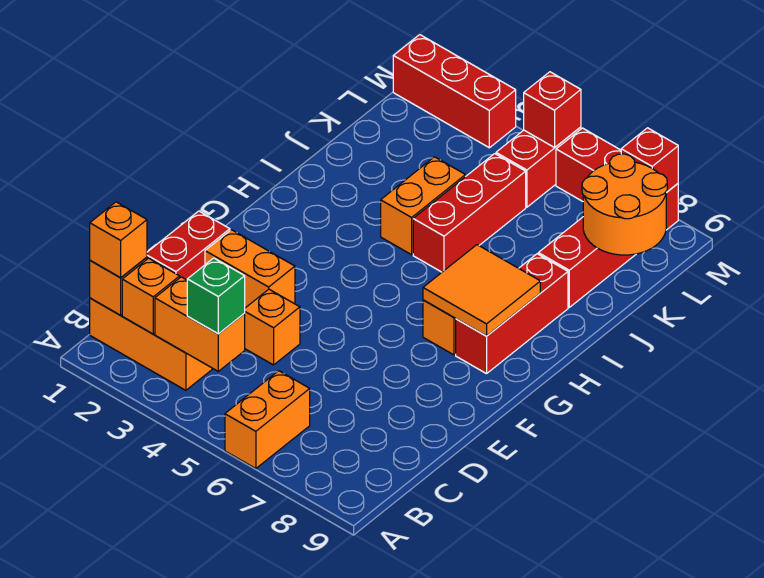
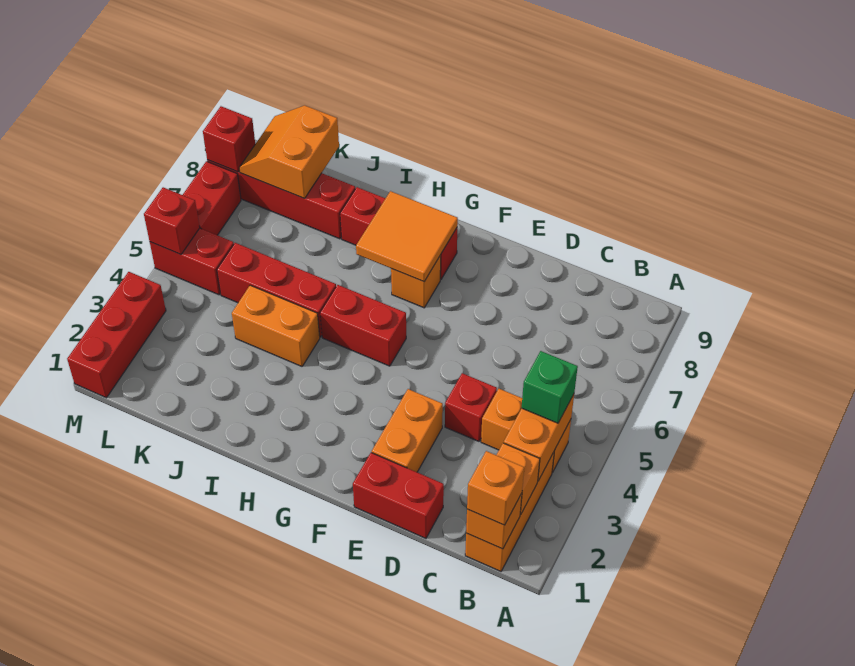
orange brick A6:B6 level 1 -> orange brick B4:C4 level 1
orange brick D4 level 1 -> red brick D4 level 1
none -> red brick G5:H5 level 1
orange round brick K8:L9 level 2 -> orange slope K8:L9 level 2 top K

